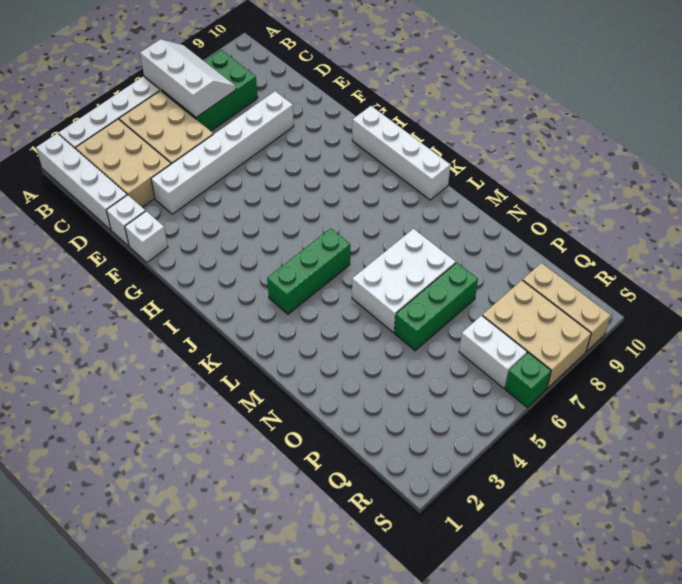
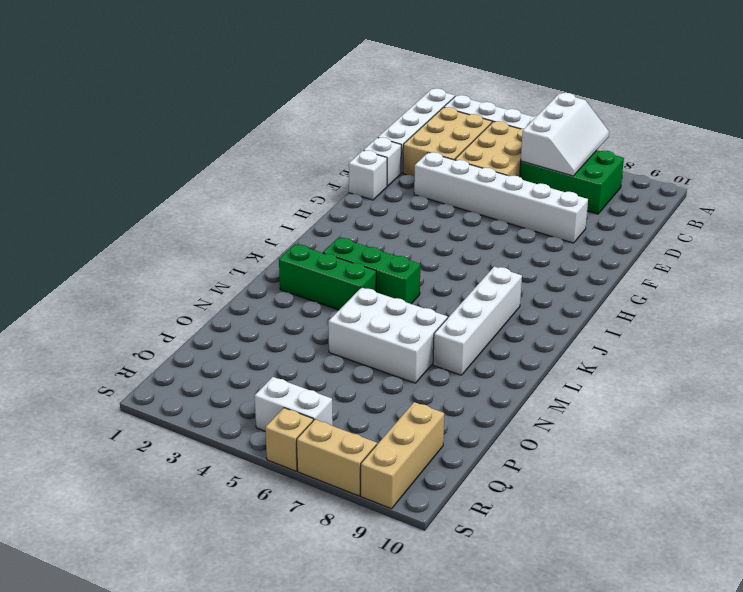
white brick H10:K10 level 1 -> white brick J8:M8 level 1
green brick O5:O7 level 1 -> green brick L2:L4 level 1
white brick Q6:R6 level 1 -> white brick R5:R6 level 1
tan brick Q7:S8 level 1 -> tan brick S7:S8 level 1
green brick S6 level 1 -> tan brick S6 level 1

